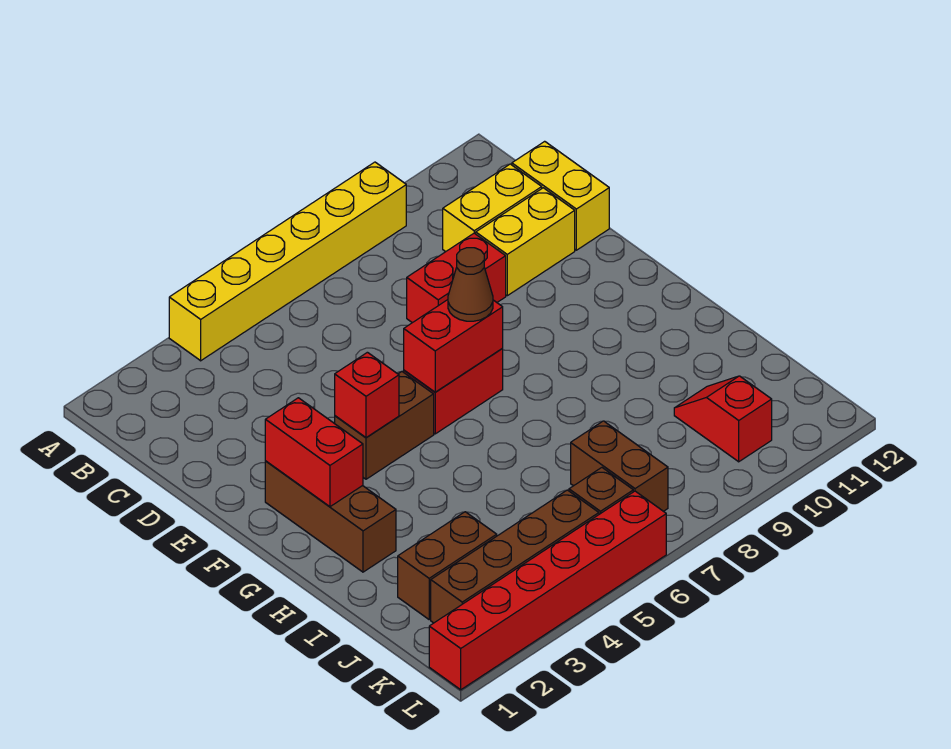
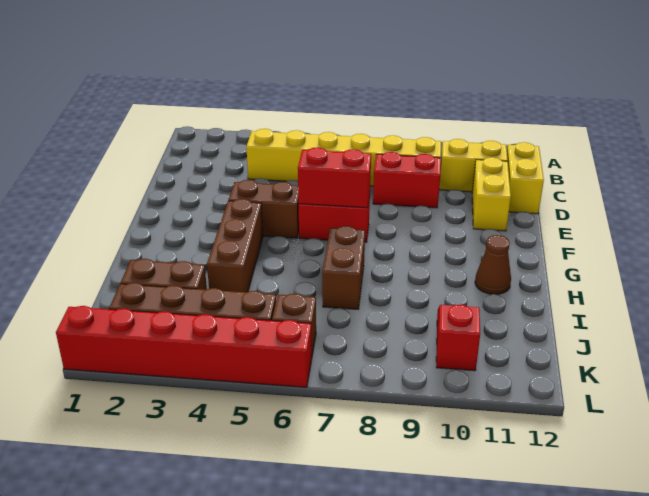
yellow brick A4:A9 level 1 -> yellow brick C4:C9 level 1
yellow brick D10:D11 level 1 -> yellow brick D11:E11 level 1
brown brick F2:H2 level 1 -> brown brick G4:I4 level 1
red brick F2:G2 level 2 -> none
red brick F4 level 2 -> none
brown cone F7 level 3 -> brown cone H11 level 1
brown brick J7:K7 level 1 -> brown brick H7:I7 level 1

